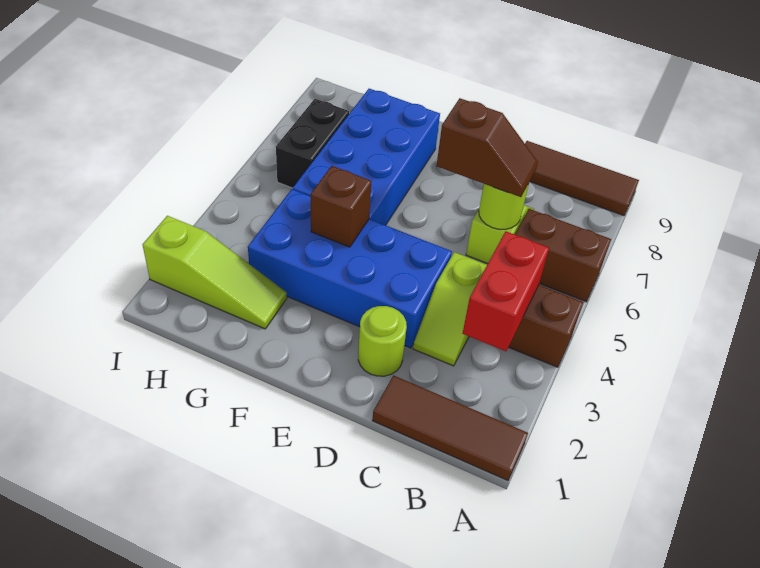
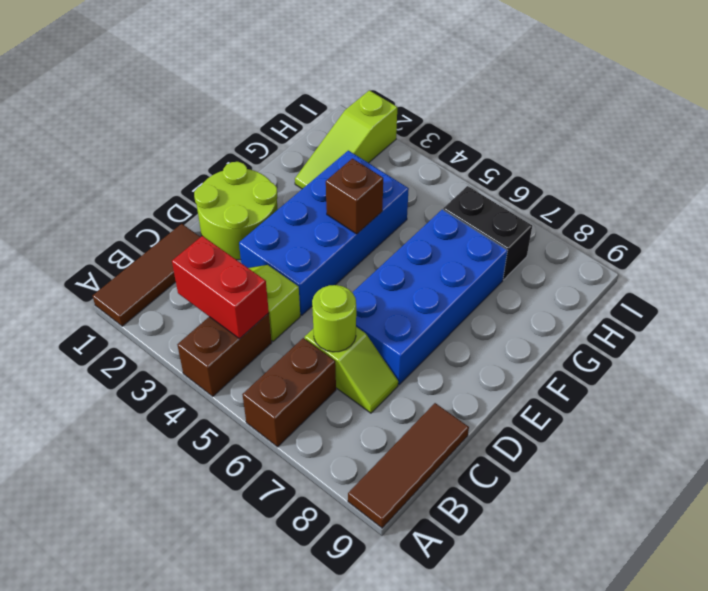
brown slope C6:D6 level 3 top D -> none
lime round brick D2 level 1 -> lime round brick D1:E2 level 1
blue brick F5:G8 level 1 -> blue brick D6:G7 level 1

